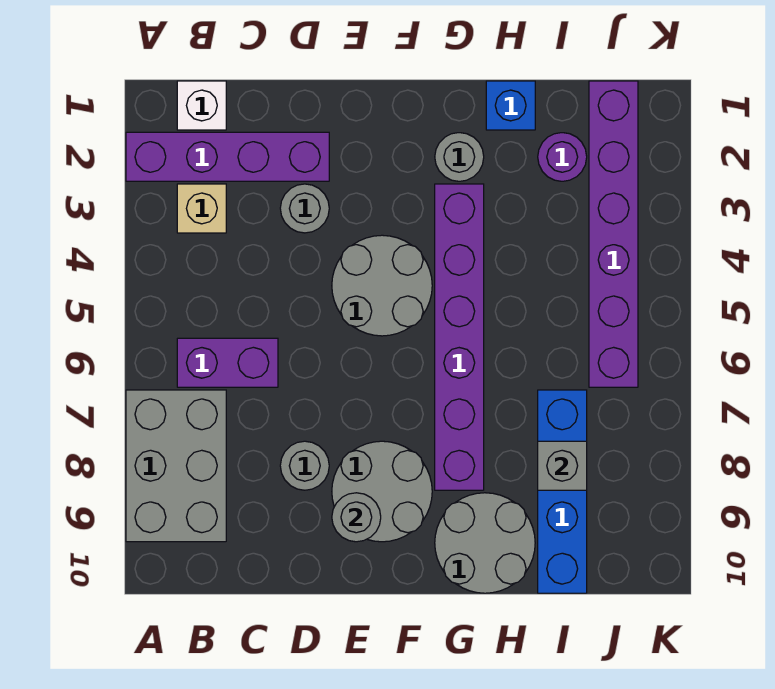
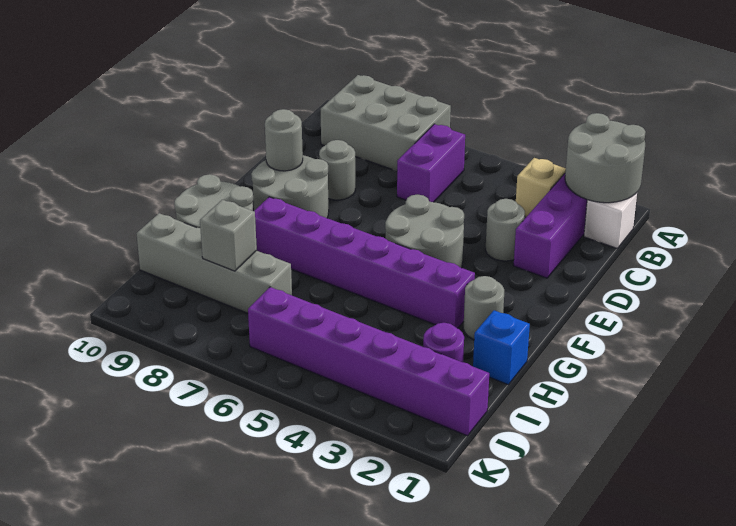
none -> grey round brick A1:B2 level 2
blue brick I7:I10 level 1 -> grey brick I7:I10 level 1

